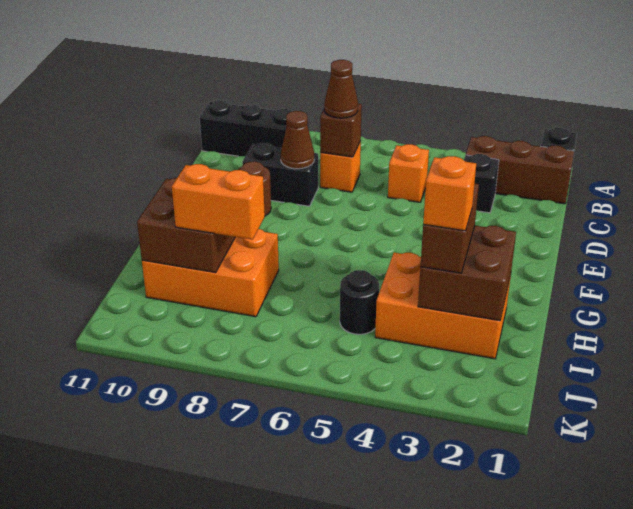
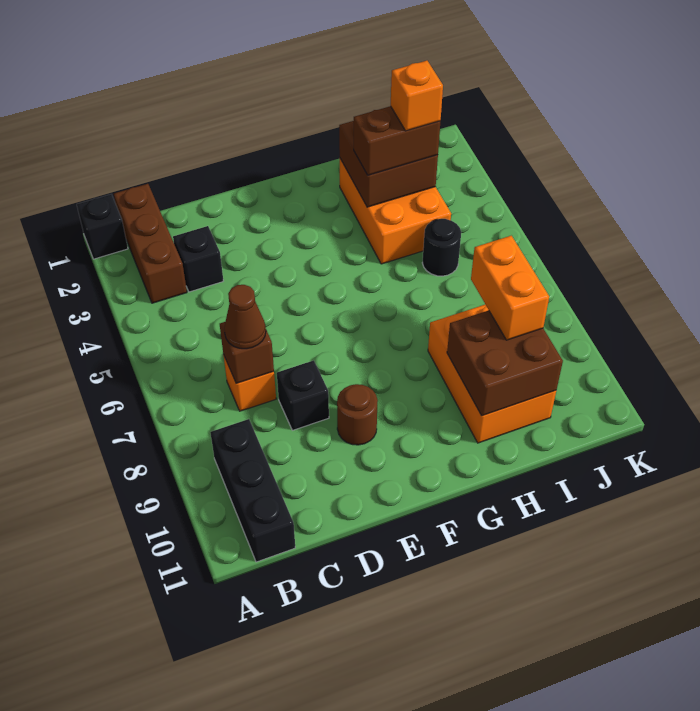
orange brick C5 level 1 -> none
black brick D8:D9 level 1 -> black brick D8 level 1
brown cone D8 level 2 -> none

